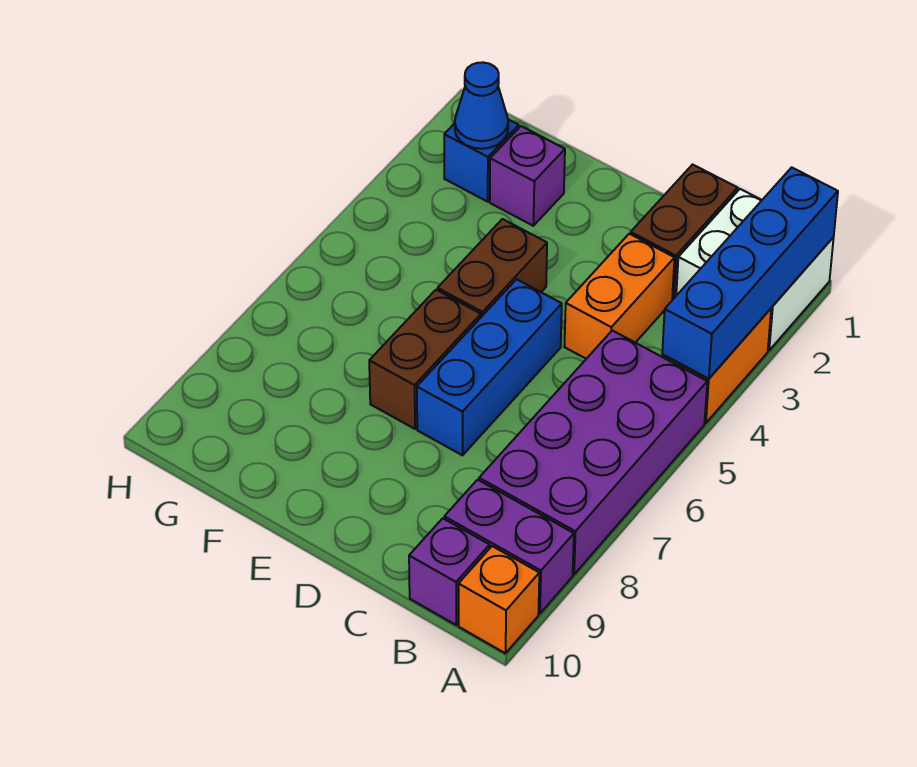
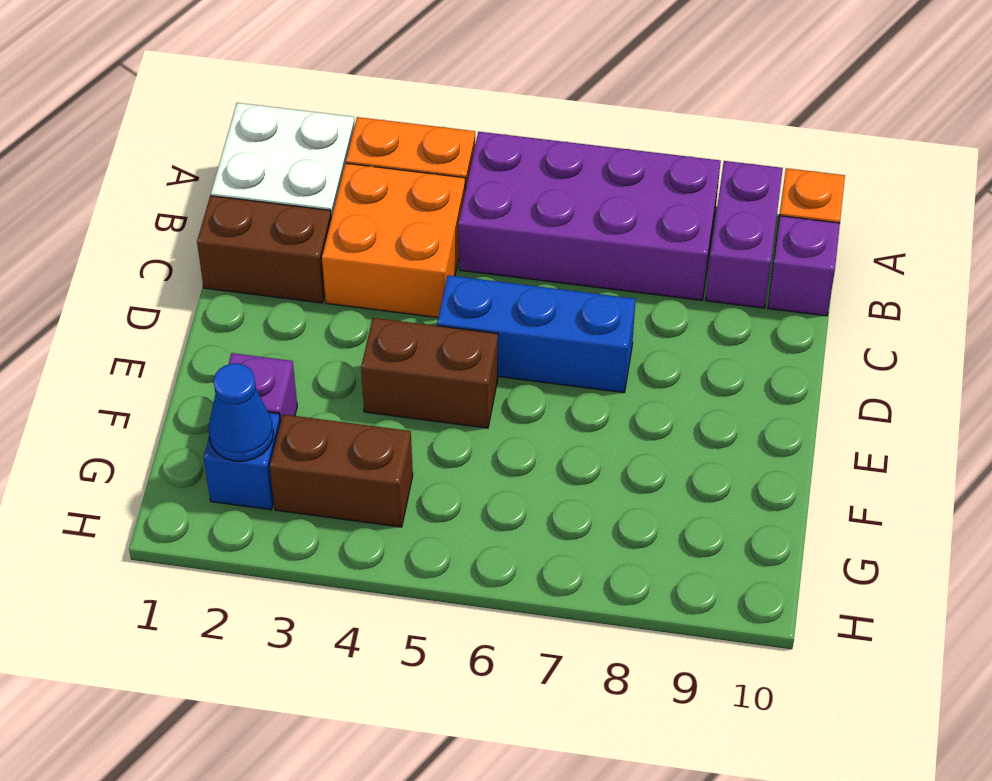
blue brick A1:A4 level 2 -> none
orange brick C3:C4 level 1 -> orange brick B3:C4 level 1
brown brick E6:E7 level 1 -> brown brick G3:G4 level 1

